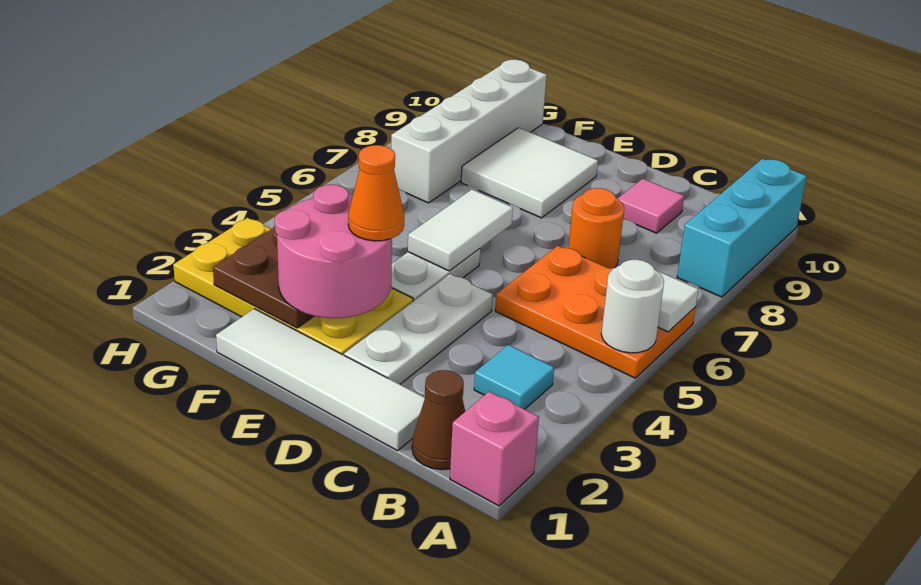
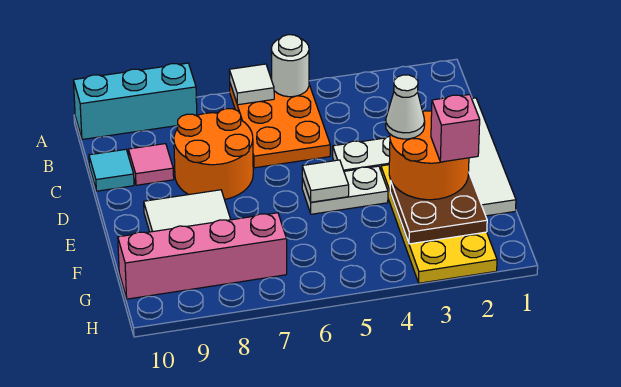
pink brick A1 level 1 -> pink brick F2 level 4
brown cone B1 level 1 -> none
cyan tile B3 level 1 -> cyan tile C10 level 1
orange round brick C7 level 1 -> orange round brick C7:D8 level 1
pink round brick E2:F3 level 3 -> orange round brick E2:F3 level 3
orange cone E3 level 4 -> white cone E3 level 4
white tile E5:E6 level 2 -> white tile E5 level 2
white brick G7:G10 level 1 -> pink brick G7:G10 level 1

